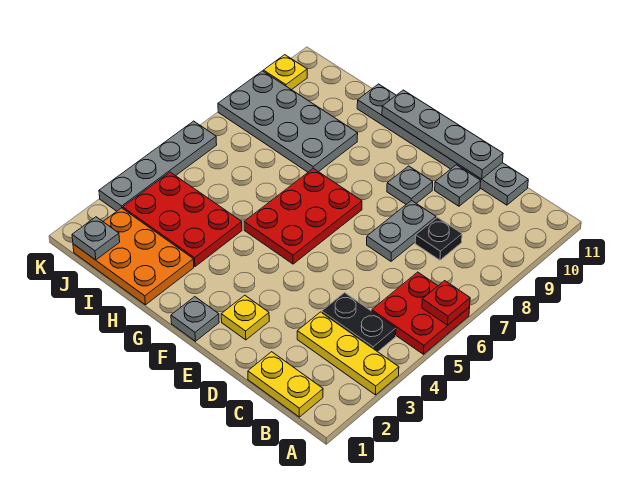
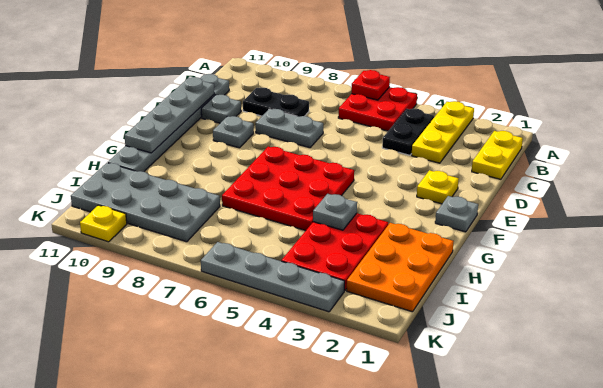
black plate C8 level 1 -> black plate C8:C9 level 1
red plate F5:G7 level 1 -> red plate F5:H7 level 1
grey plate H8:K9 level 1 -> grey plate I8:J11 level 1
grey plate J1 level 2 -> grey plate H4 level 2

